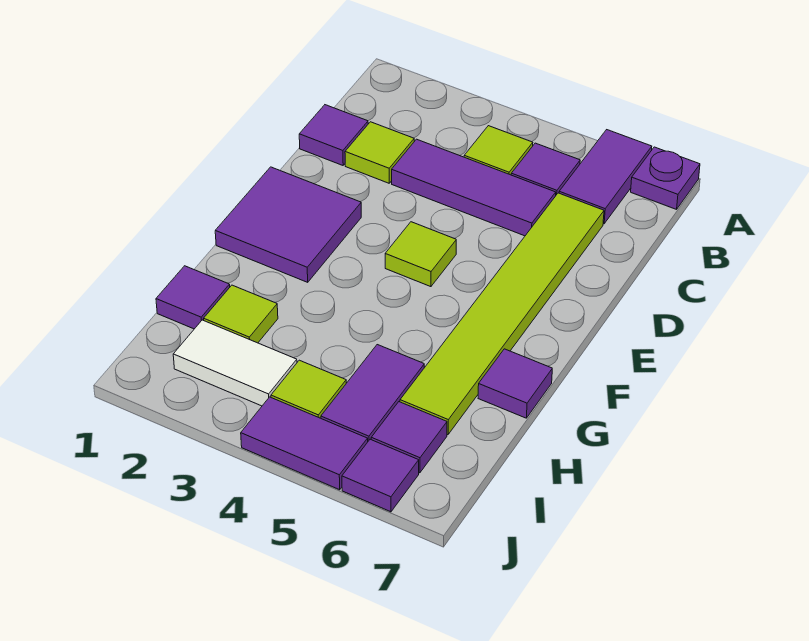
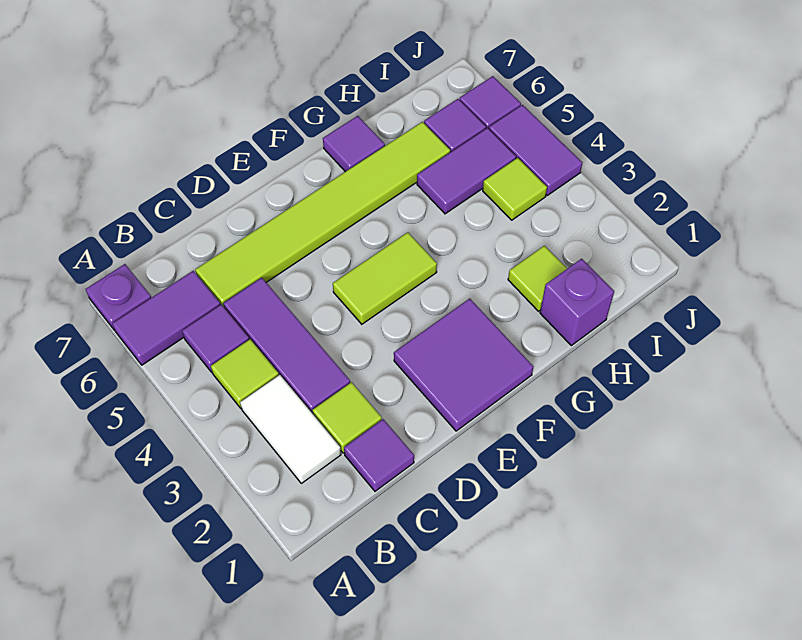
lime tile E4 level 1 -> lime tile E4:F4 level 1
purple tile H1 level 1 -> purple brick H1 level 1
white tile I2:I3 level 1 -> white tile B2:B3 level 1

